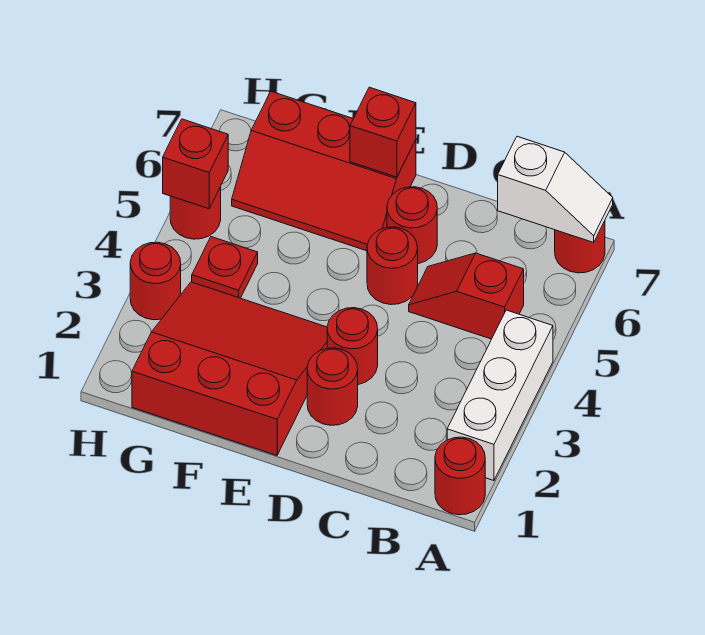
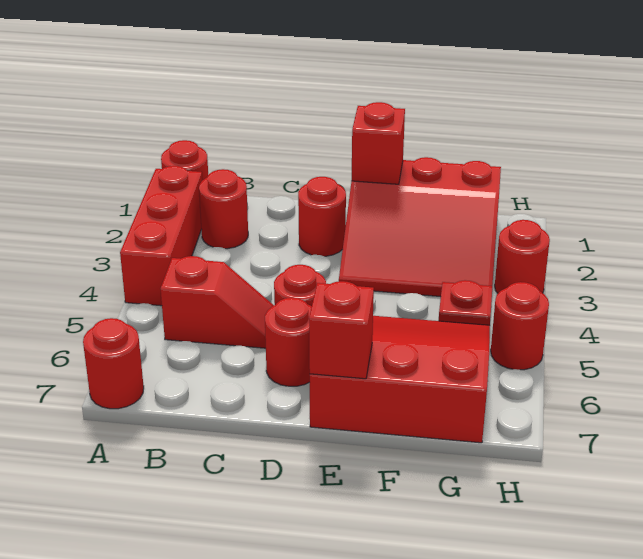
white brick A2:A4 level 1 -> red brick A2:A4 level 1
white slope A7:B7 level 2 top B -> none
red round brick D3 level 1 -> red round brick B2 level 1
red slope E6:G7 level 1 top 7 -> red slope E5:G7 level 1 top 7
red brick H5 level 2 -> red brick E1 level 2

